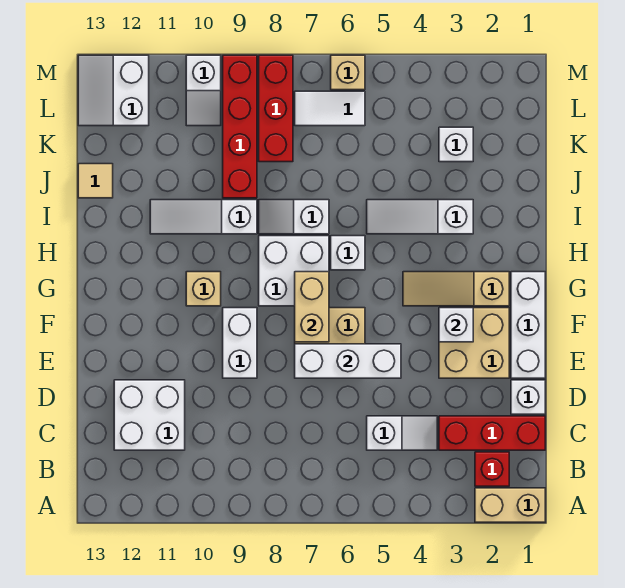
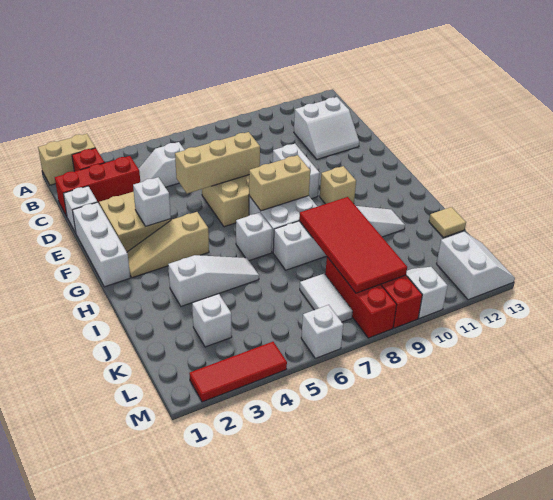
white brick C11:D12 level 1 -> white slope C11:D12 level 1 top C
white brick E5:E7 level 2 -> tan brick E5:E7 level 2
tan brick F7:G7 level 2 -> tan brick G7:G8 level 2
tan slope G2:G4 level 1 top 2 -> tan slope G2:G4 level 1 top 4
none -> red tile I8:L9 level 2
white tile L6:L7 level 1 -> white tile K7:L7 level 1
none -> red tile M2:M4 level 1
tan brick M6 level 1 -> white brick M6 level 1

